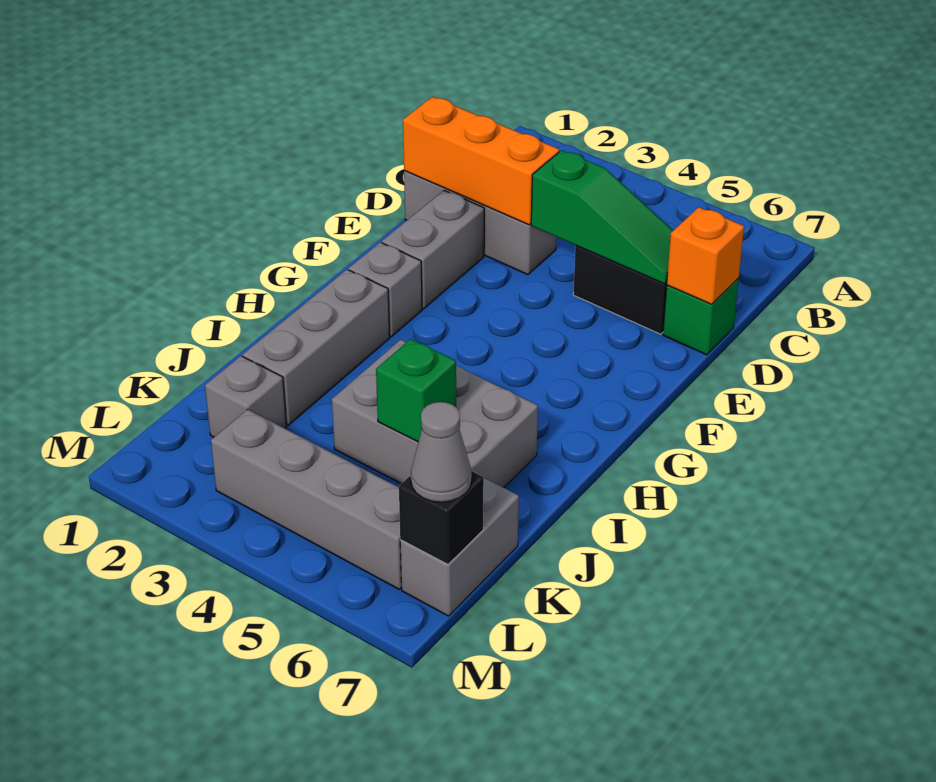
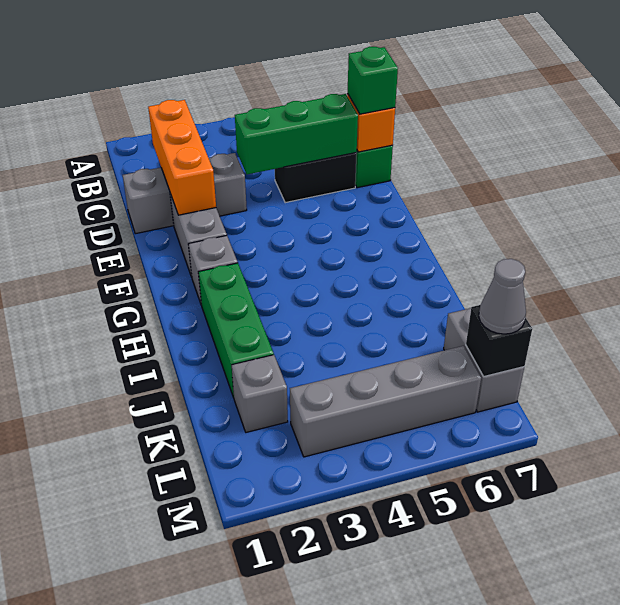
orange brick D1:D3 level 2 -> orange brick C2:E2 level 2
green slope D4:D6 level 2 top 4 -> green brick D4:D6 level 2
grey brick H2:J2 level 1 -> green brick H2:J2 level 1
grey brick I4:J6 level 1 -> none
green brick J5 level 2 -> green brick D7 level 3

